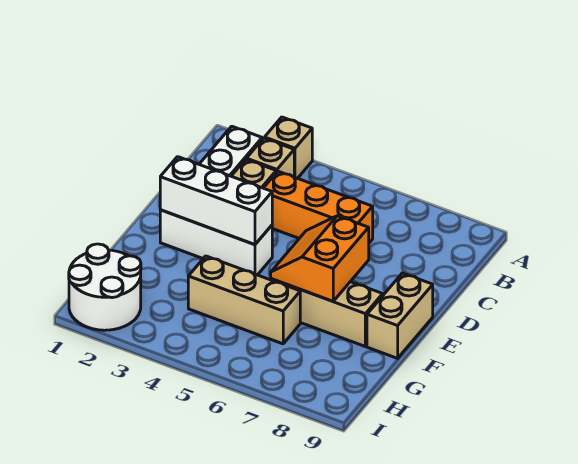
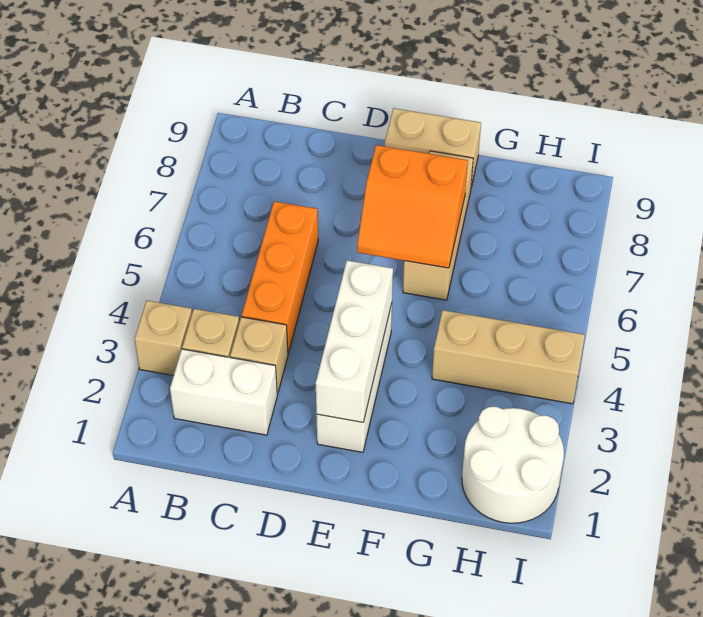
tan brick G4:G6 level 1 -> tan brick G4:I4 level 1

